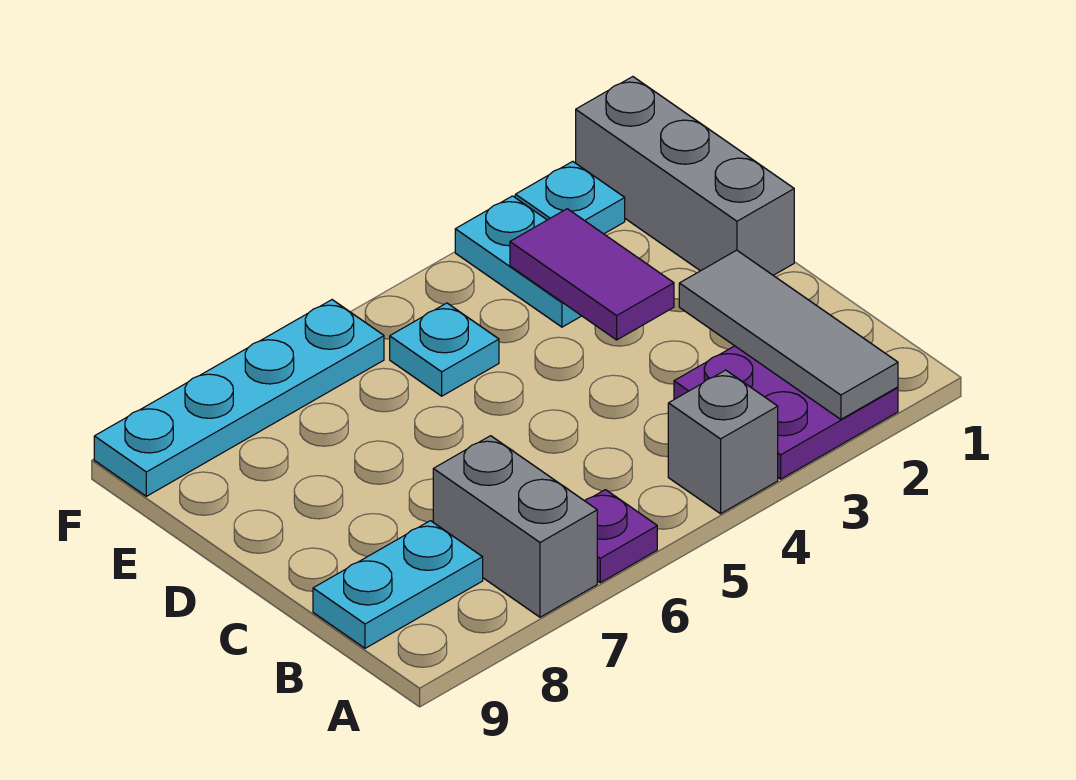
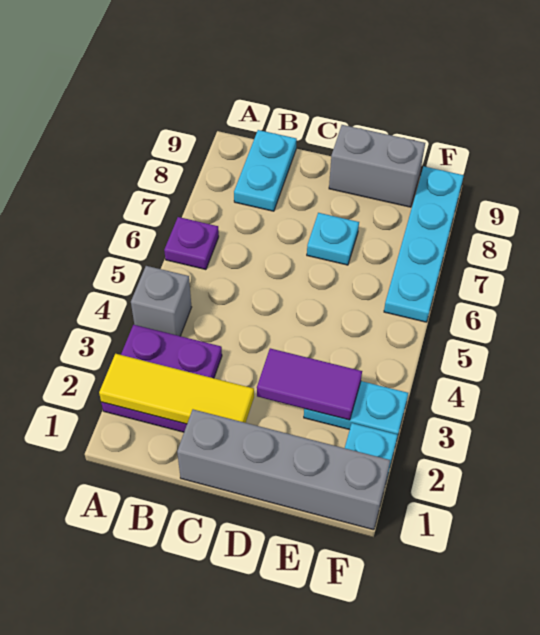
grey tile A2:C2 level 2 -> yellow tile A2:C2 level 2
grey brick A7:B7 level 1 -> grey brick D9:E9 level 1
grey brick D1:F1 level 1 -> grey brick C1:F1 level 1
cyan plate E5 level 1 -> cyan plate D7 level 1

